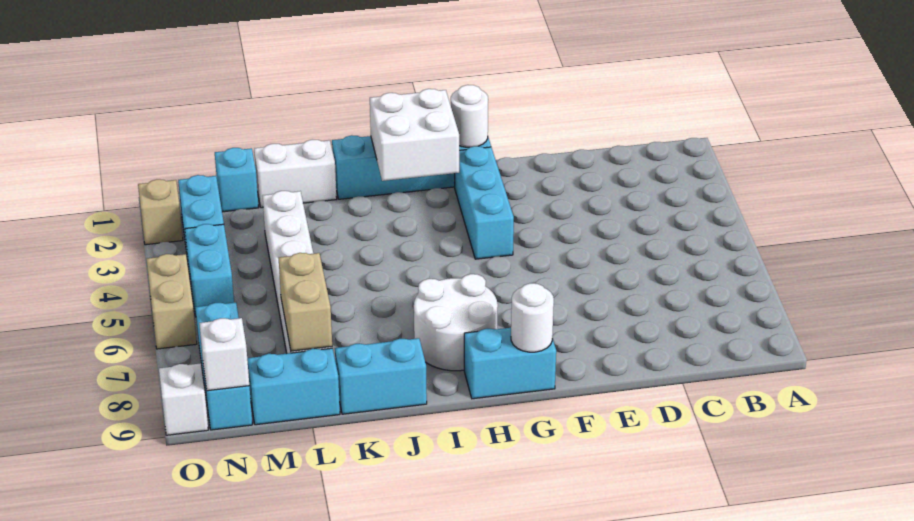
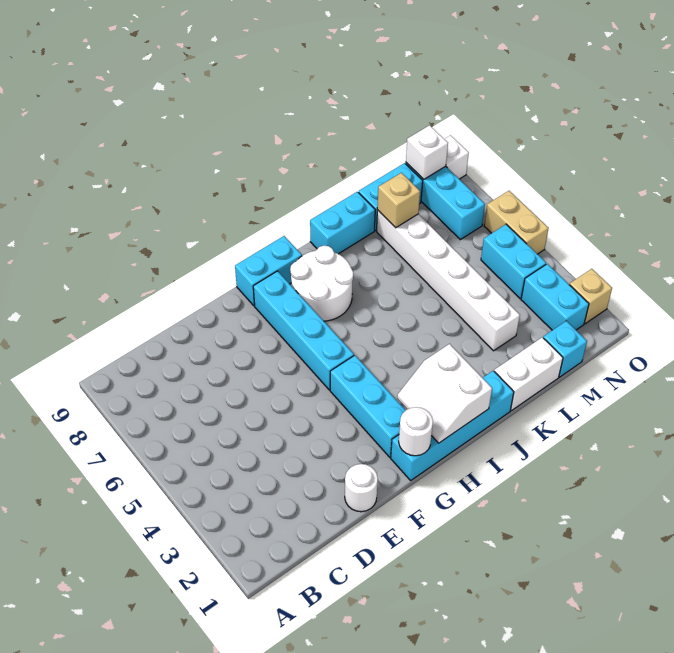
none -> cyan brick G5:G8 level 1
white round brick G9 level 2 -> white round brick E1 level 1
white brick H1:I2 level 2 -> white slope H1:I2 level 2 top I
tan brick L7:L8 level 2 -> tan brick L8 level 2

